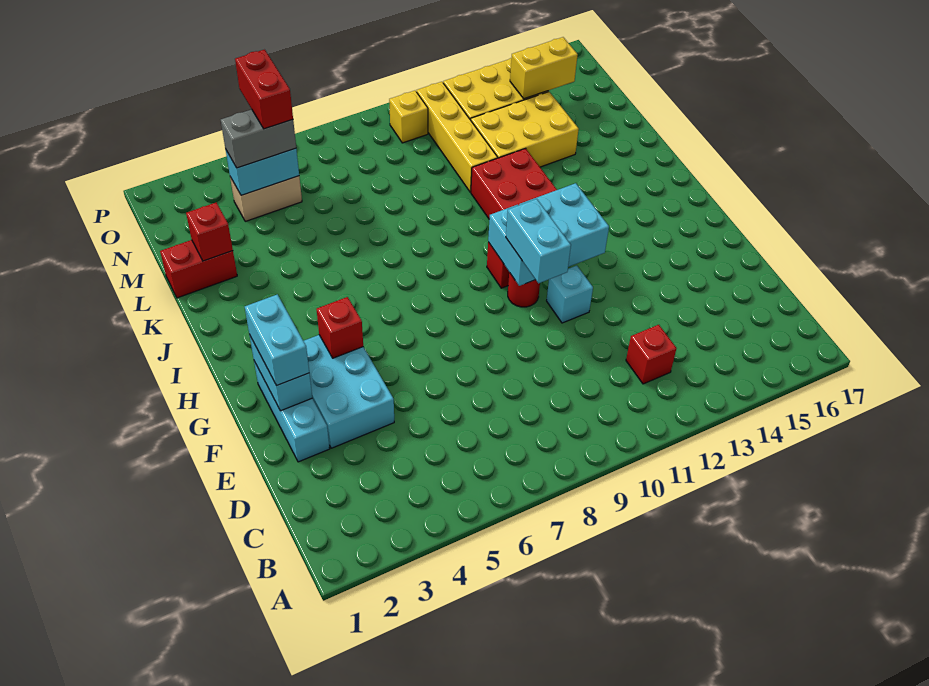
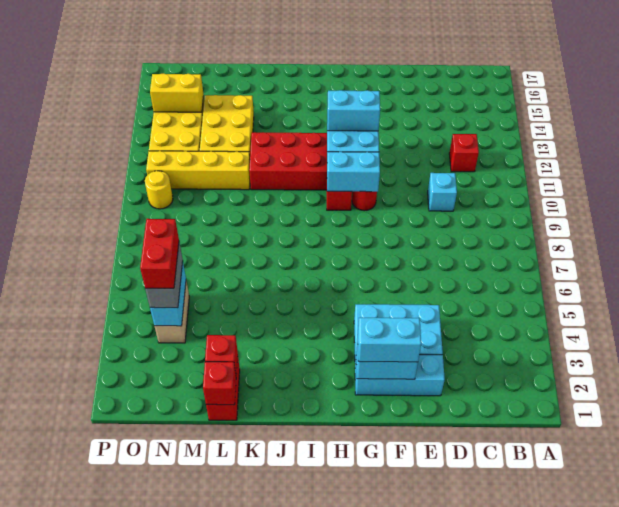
cyan brick F10:G10 level 3 -> cyan brick G12:H12 level 3
cyan brick F11 level 1 -> cyan brick D10 level 1
red brick G4 level 2 -> red brick L1 level 2
red brick N5:O5 level 4 -> red brick N4:N5 level 4
yellow brick N14:N15 level 2 -> yellow brick N14:O14 level 2
yellow brick O10 level 1 -> yellow round brick O10 level 1

